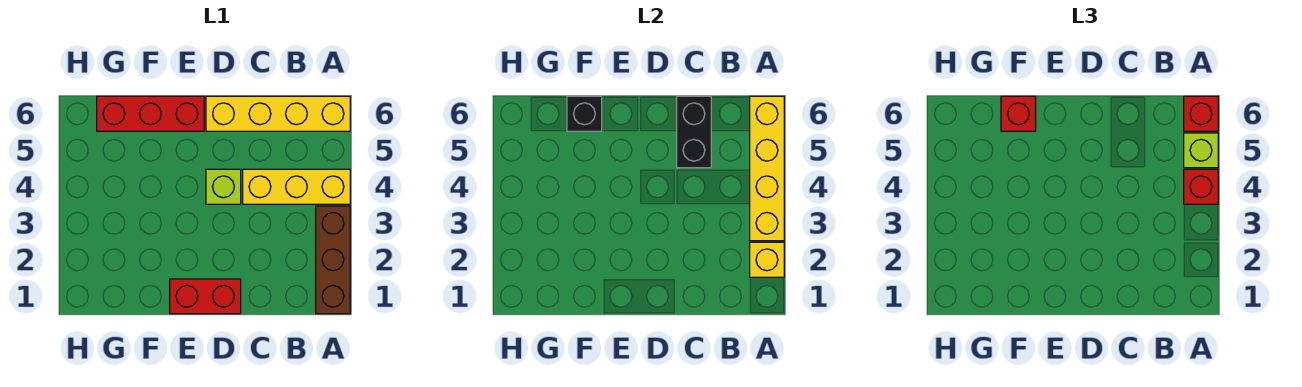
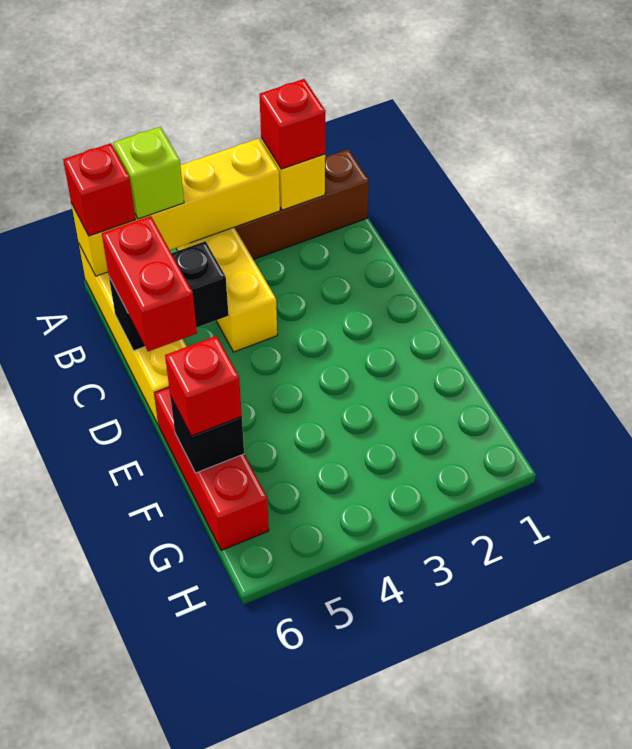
red brick A4 level 3 -> red brick A2 level 3
red brick D1:E1 level 1 -> red brick C6:D6 level 3
lime brick D4 level 1 -> none

